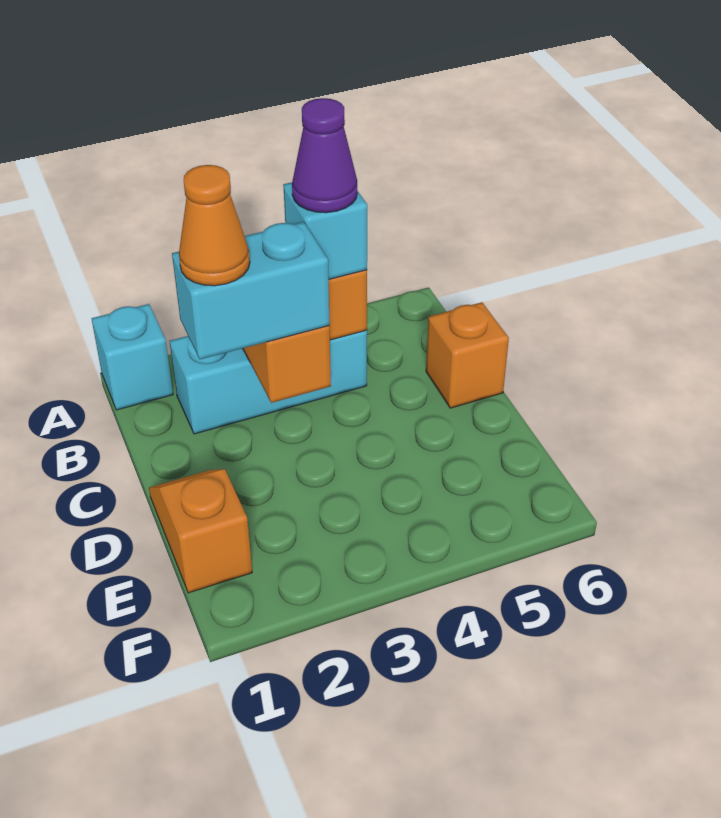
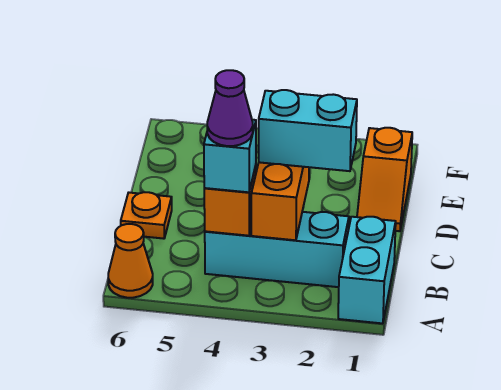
cyan brick A1 level 1 -> cyan brick A1:B1 level 1
orange cone C2 level 4 -> orange cone A6 level 1
orange brick C6 level 1 -> orange plate C6 level 1

